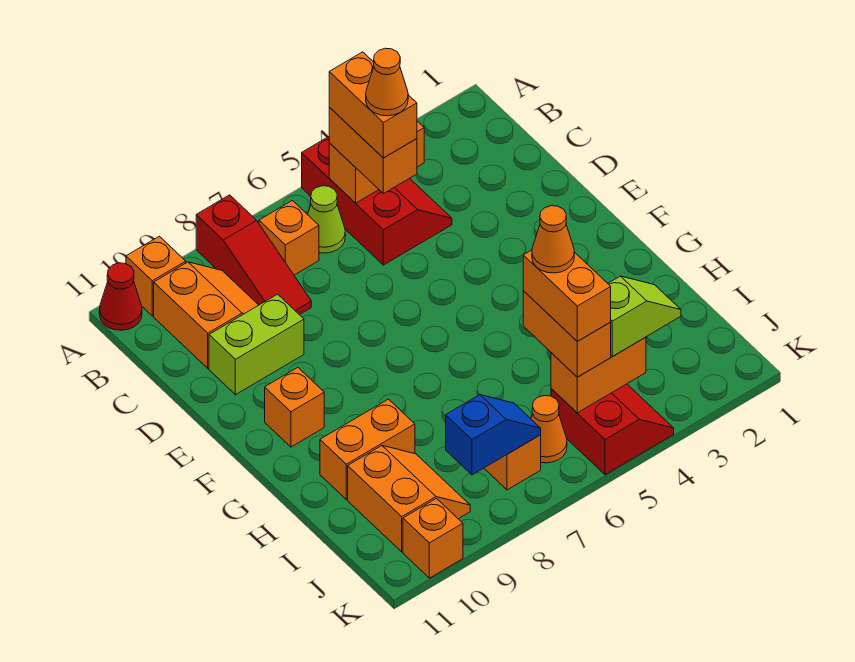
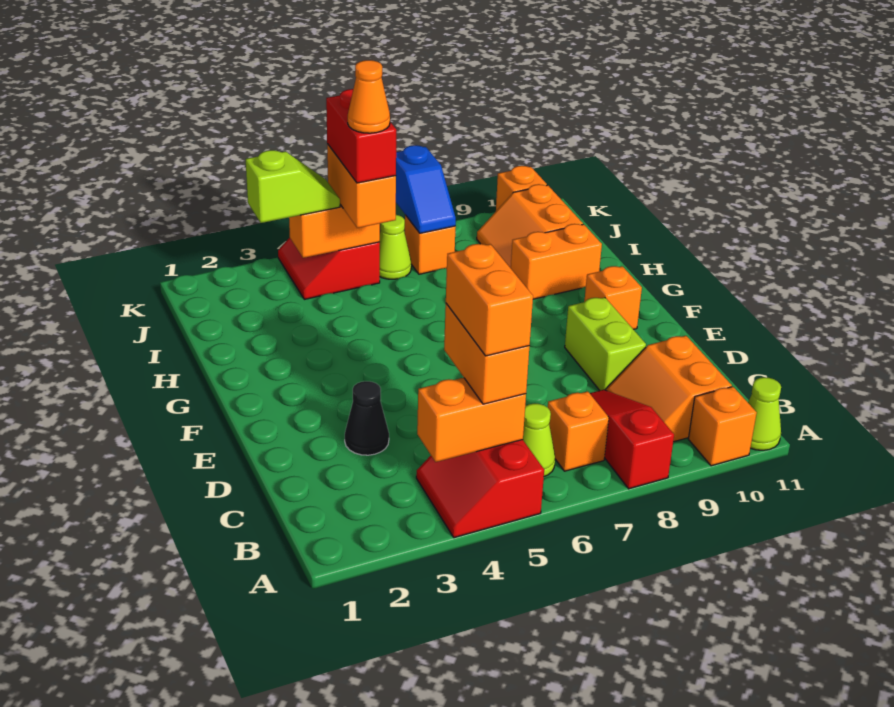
red slope A4:C5 level 1 top 5 -> red slope A4:B5 level 1 top 5
red cone A11 level 1 -> lime cone A11 level 1
orange cone C5 level 5 -> none
none -> black cone D3 level 1
lime brick D9:D10 level 1 -> lime brick D9:E9 level 1
orange brick I5:J5 level 4 -> red brick I5:J5 level 4
lime slope J3:J4 level 3 top 4 -> lime slope J3:J4 level 3 top 3
orange cone J6 level 1 -> lime cone J6 level 1
blue slope J7:J8 level 2 top 8 -> blue slope J7:K7 level 2 top K

